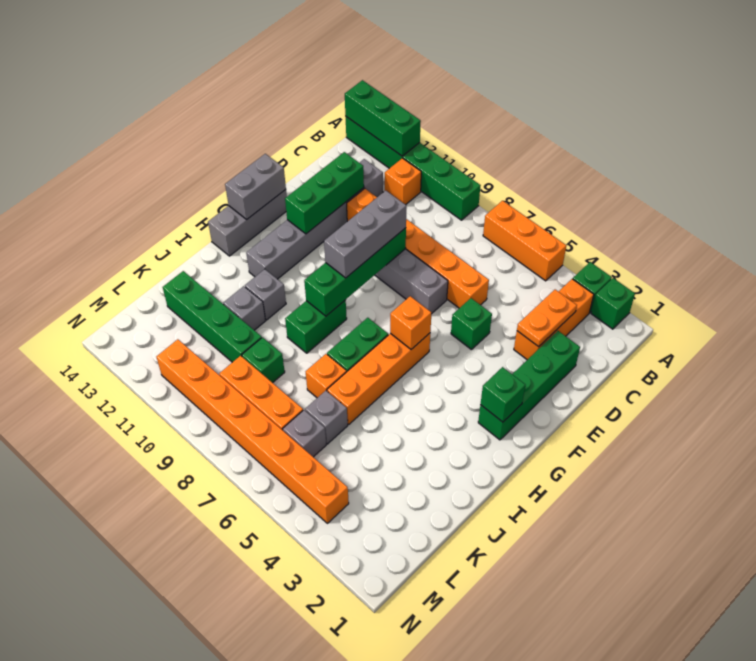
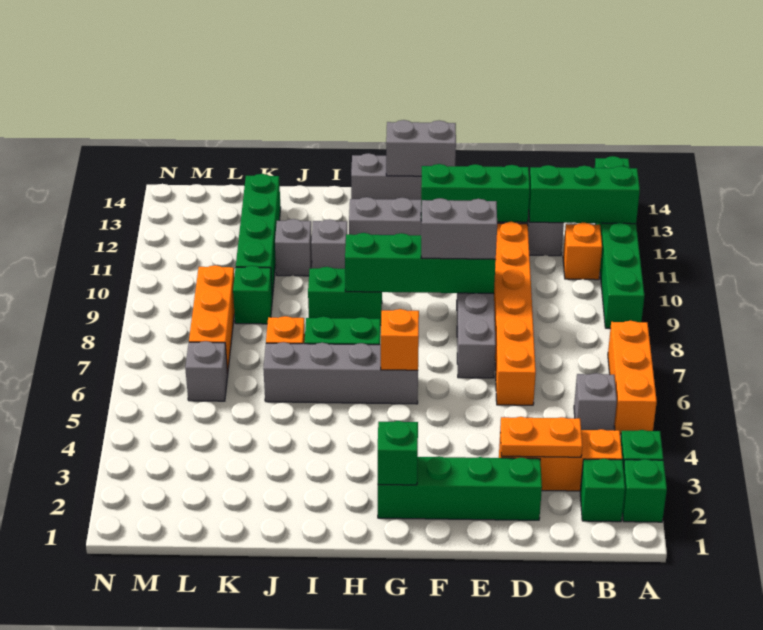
green brick A12:A14 level 2 -> green brick A12:C12 level 2
green brick E5 level 1 -> green brick B2 level 1
grey brick E9:G9 level 3 -> grey brick E9:F9 level 3
orange brick G6:J6 level 1 -> grey brick G6:J6 level 1
grey brick K6 level 1 -> grey brick B5 level 1
orange brick M4:M11 level 1 -> none

